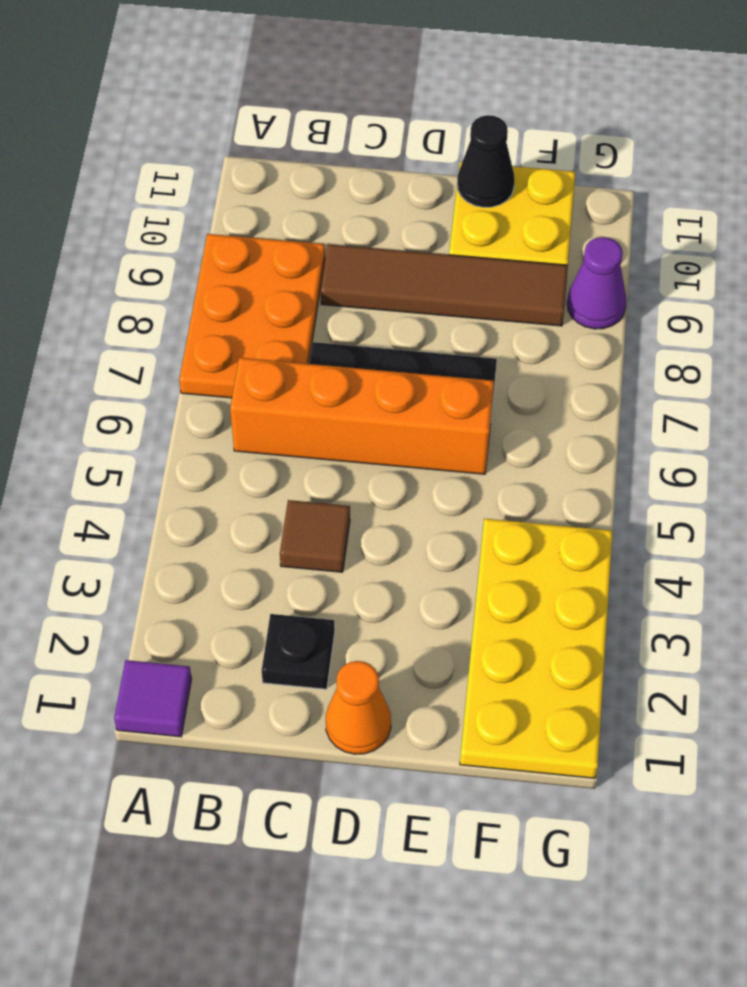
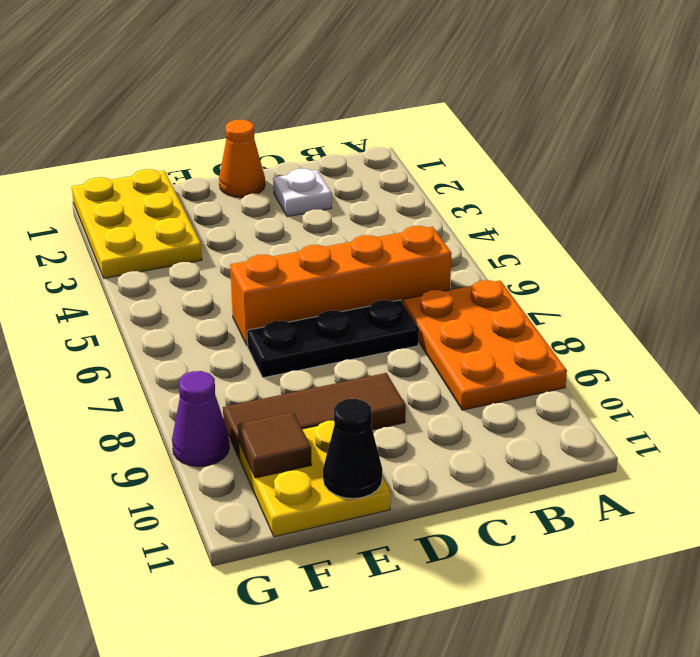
purple tile A1 level 1 -> none
black plate C2 level 1 -> white plate C2 level 1
brown tile C4 level 1 -> brown tile F10 level 2
brown tile C9:F9 level 1 -> brown tile D9:F9 level 1
yellow plate F1:G4 level 1 -> yellow plate F1:G3 level 1

